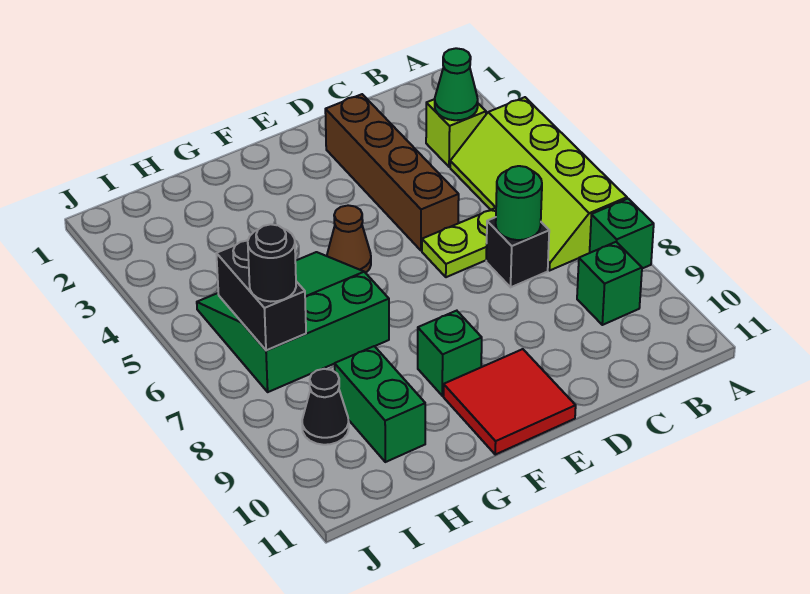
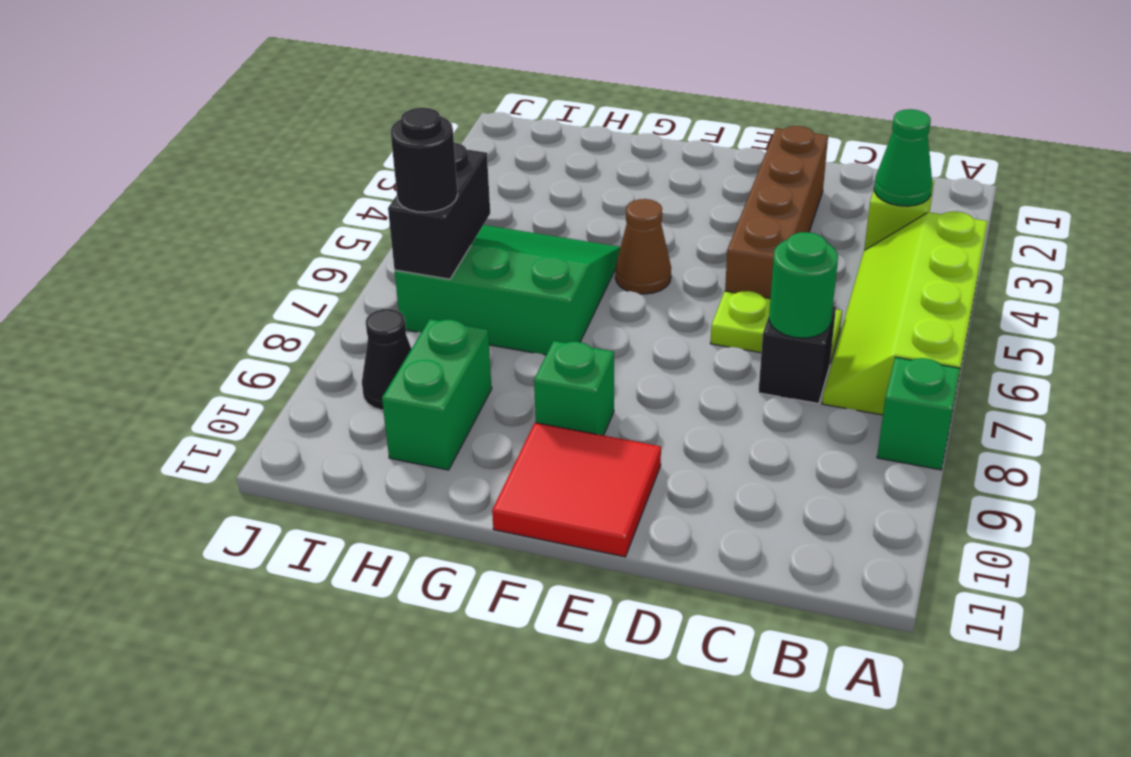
green brick B9 level 1 -> none

